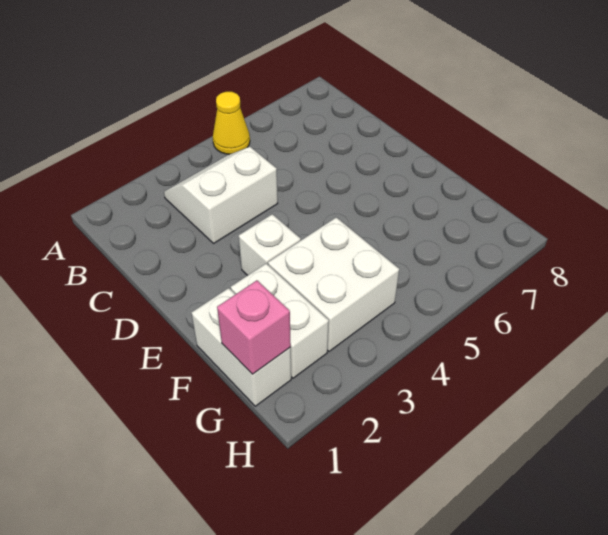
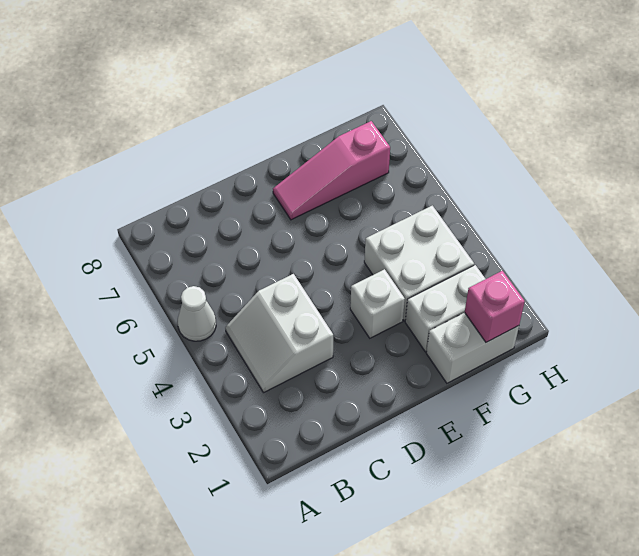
yellow cone A5 level 1 -> white cone A5 level 1
none -> pink slope E7:G7 level 1 top G

